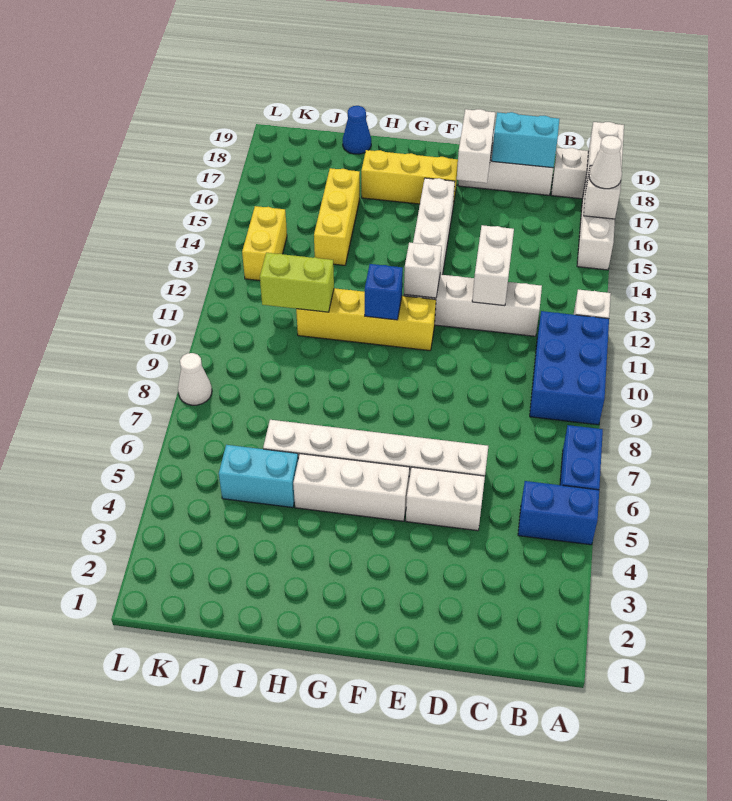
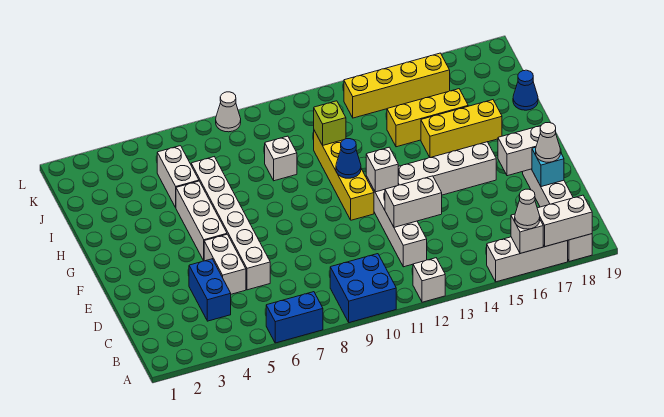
blue brick A5:B5 level 1 -> blue brick C4:D4 level 1
blue brick A9:B11 level 1 -> blue brick A9:B10 level 1
cyan brick C18:D18 level 2 -> cyan brick D18 level 2
none -> white cone D18 level 3
yellow brick F17:H17 level 1 -> yellow brick H15:H17 level 1
blue brick G11 level 2 -> blue cone G11 level 2
cyan brick I5:J5 level 1 -> white brick I5:J5 level 1
none -> white brick I9 level 1
lime brick I11:J11 level 2 -> lime brick I11 level 2
yellow brick K13:K14 level 1 -> yellow brick K13:K16 level 1

